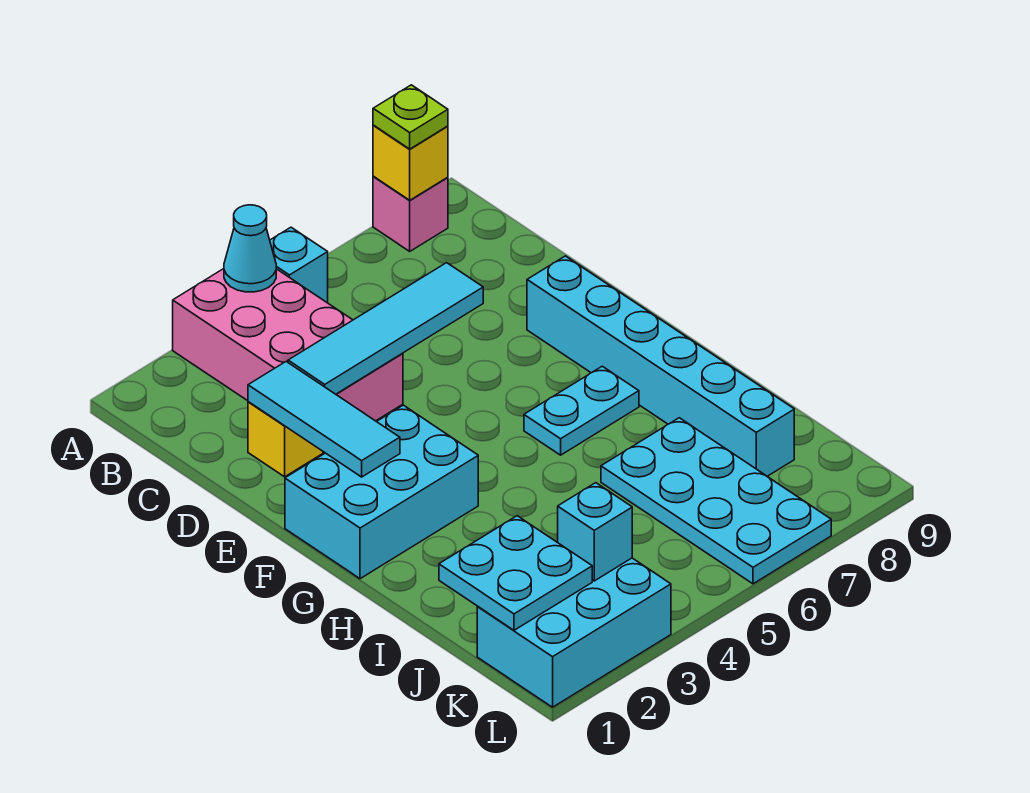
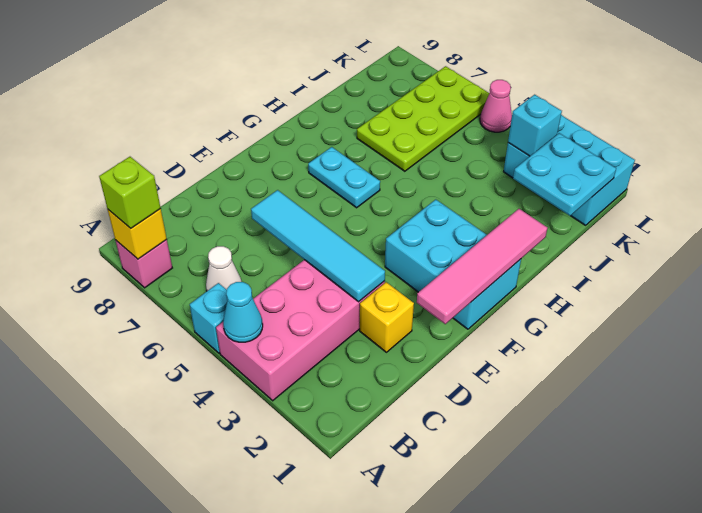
lime plate A8 level 3 -> lime brick A8 level 3
none -> white cone B6 level 1
cyan tile D2:F2 level 2 -> none
none -> pink tile E1:H1 level 2
cyan brick E8:J8 level 1 -> none
cyan plate I6:L7 level 1 -> lime plate I6:L7 level 1
none -> pink cone L5 level 1

